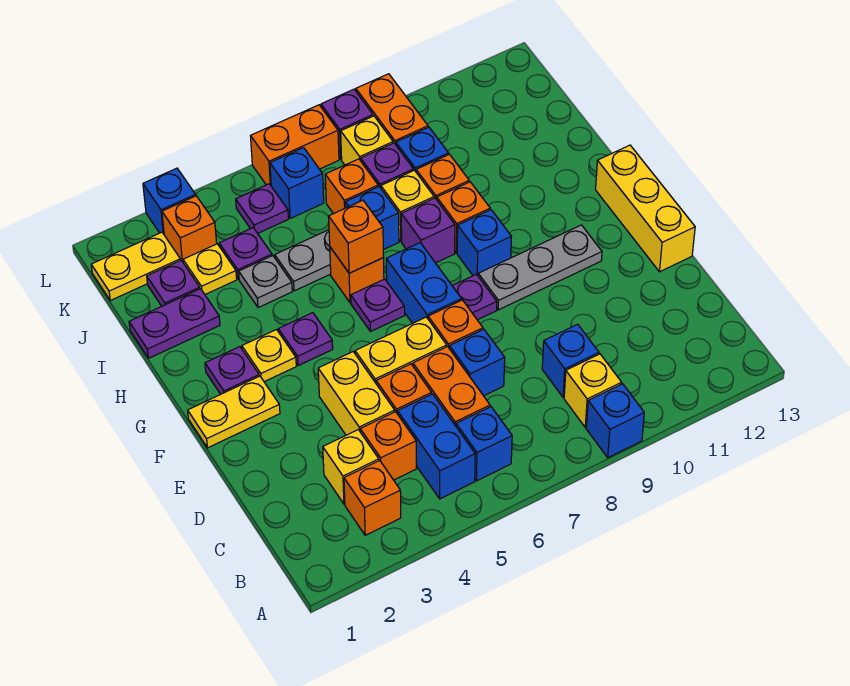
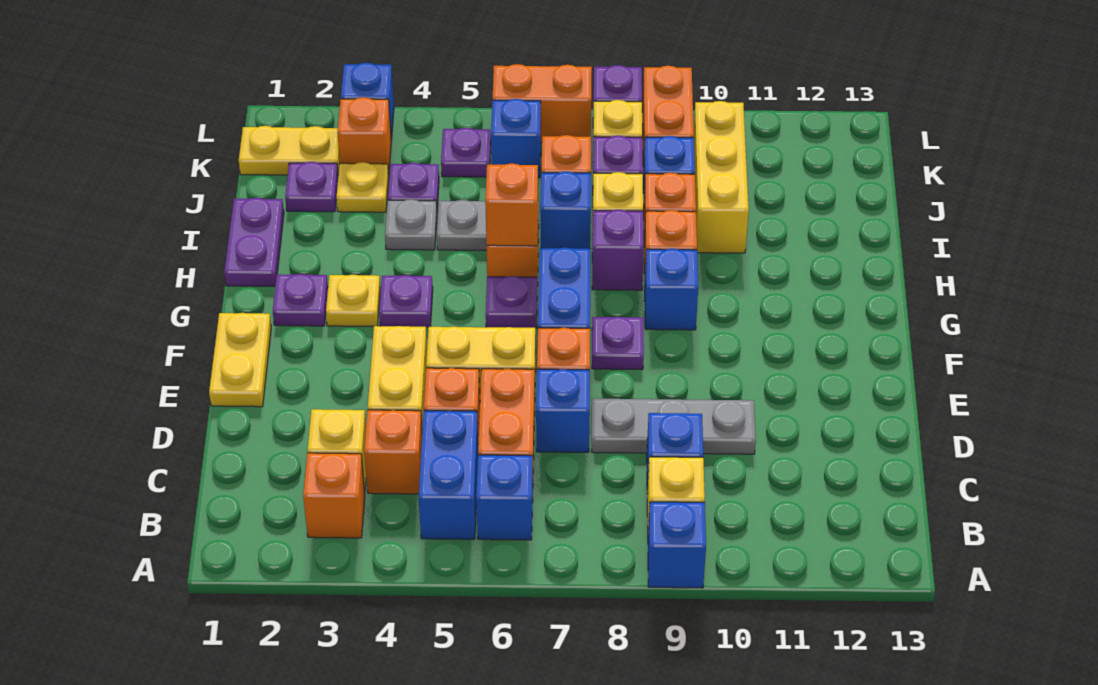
yellow brick E13:G13 level 1 -> yellow brick I10:K10 level 1
yellow plate F1:F2 level 1 -> yellow plate E1:F1 level 1
grey plate F9:F11 level 1 -> grey plate D8:D10 level 1
purple plate I1:I2 level 1 -> purple plate H1:I1 level 1

